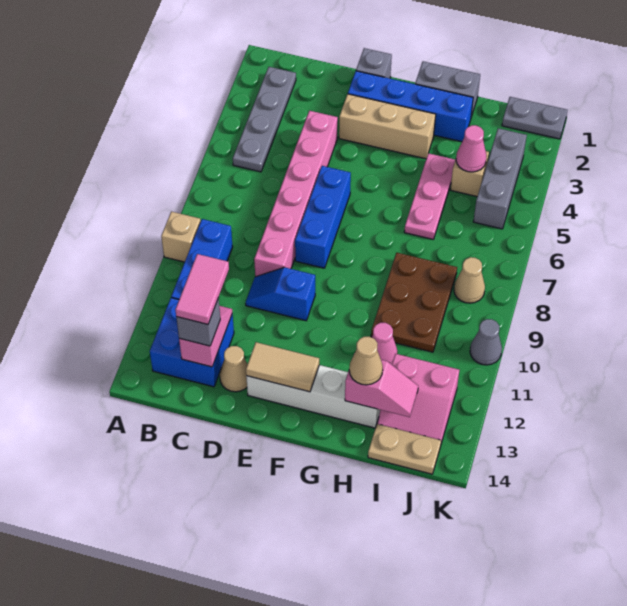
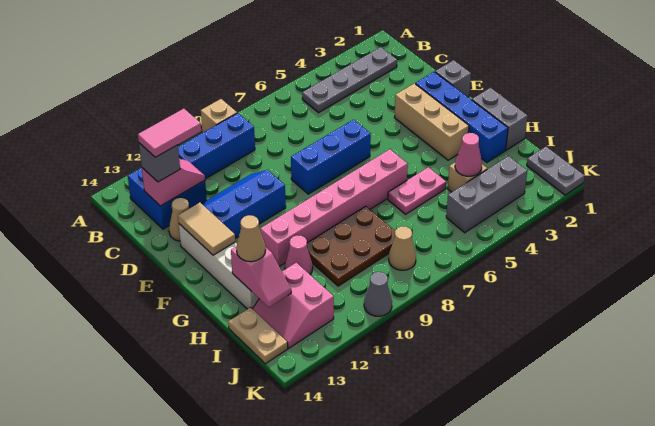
pink brick D4:D9 level 1 -> pink brick G6:G11 level 1
blue slope D10:E10 level 1 top E -> blue slope D10:E12 level 1 top E
pink plate H4:H6 level 1 -> pink plate H5:H6 level 1

